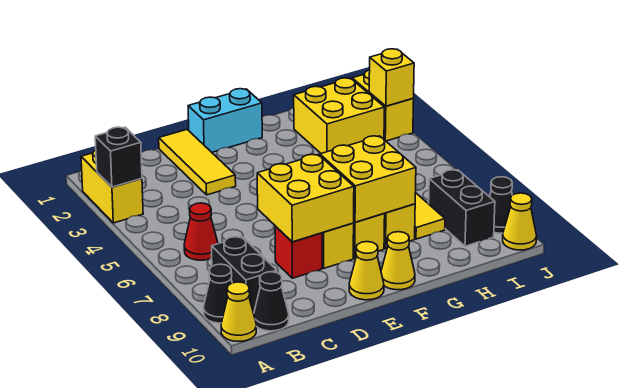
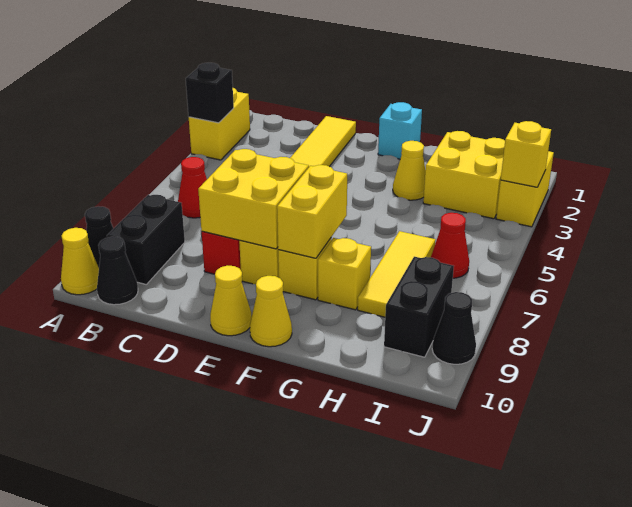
cyan brick E1:F1 level 1 -> cyan brick F1 level 1
yellow brick F7:G8 level 2 -> yellow brick F7:F8 level 2
none -> red cone I6 level 1
yellow cone J10 level 1 -> yellow cone G3 level 1

